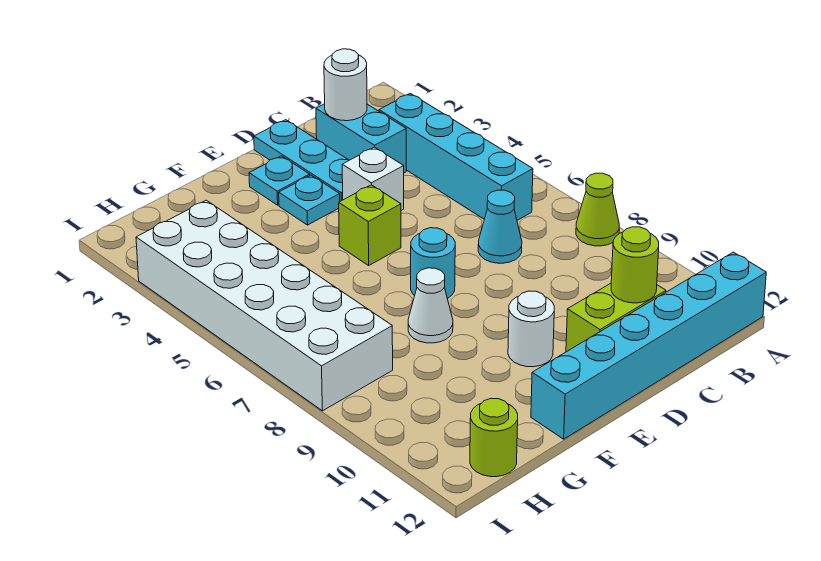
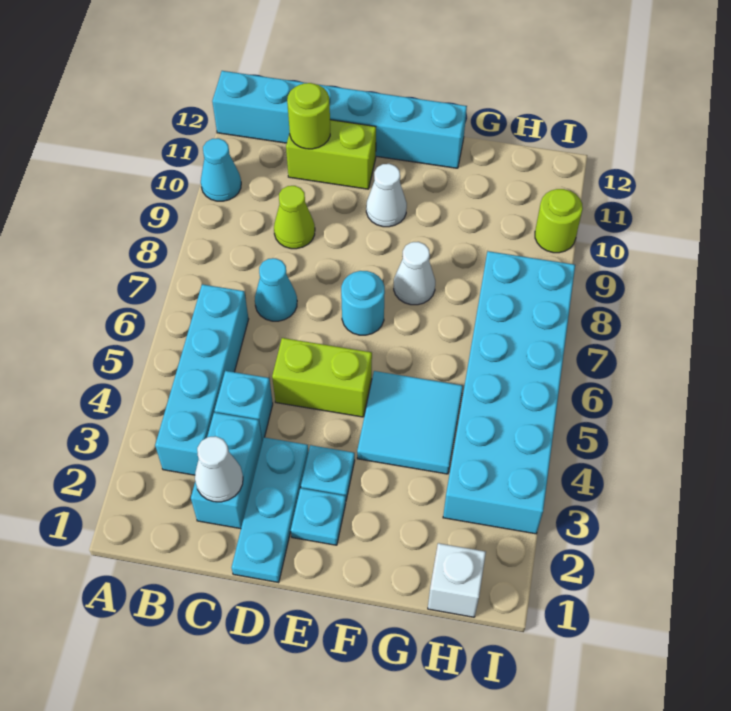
lime cone A8 level 1 -> lime cone C9 level 1
none -> cyan cone A10 level 1
white round brick C2 level 2 -> white cone C2 level 2
none -> cyan brick C4 level 1
white brick D4 level 1 -> white brick H1 level 1
lime brick E5 level 1 -> lime brick D5:E5 level 1
white round brick E10 level 1 -> white cone E10 level 1
none -> cyan tile F4:G5 level 1
white brick H3:I8 level 1 -> cyan brick H3:I8 level 1
lime round brick H12 level 1 -> lime round brick I10 level 1

